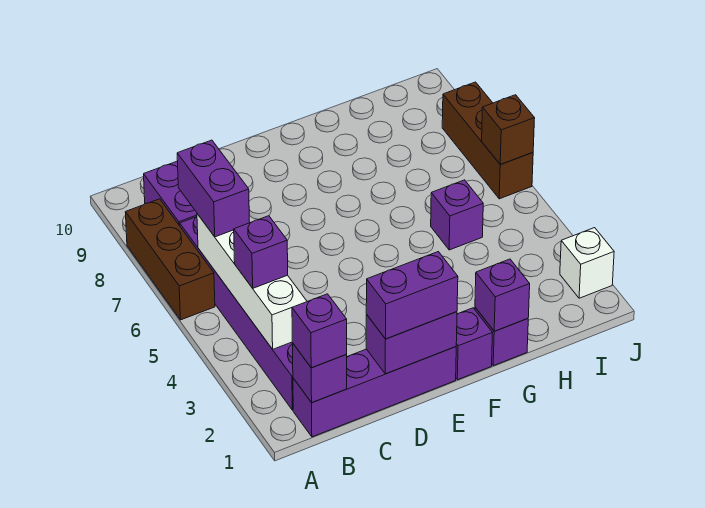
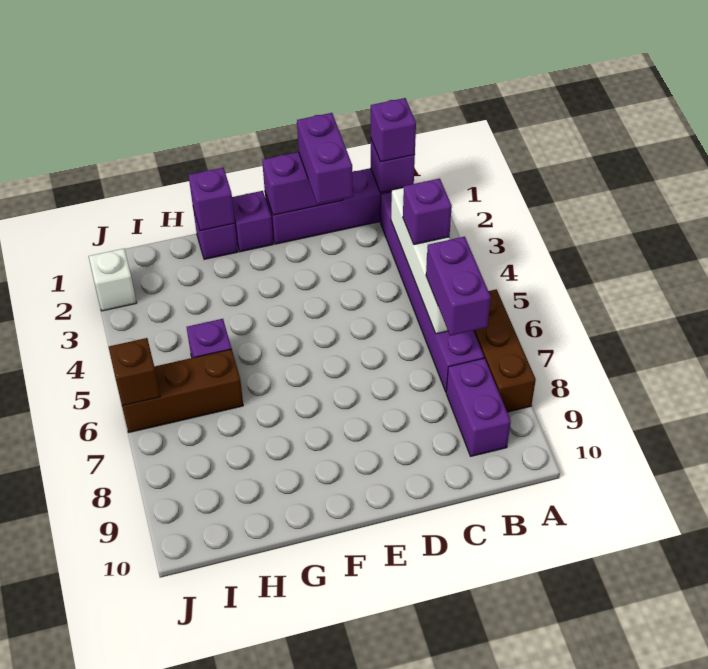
purple brick D1:E1 level 3 -> purple brick D1:D2 level 3
brown brick J6:J8 level 1 -> brown brick H6:J6 level 1

